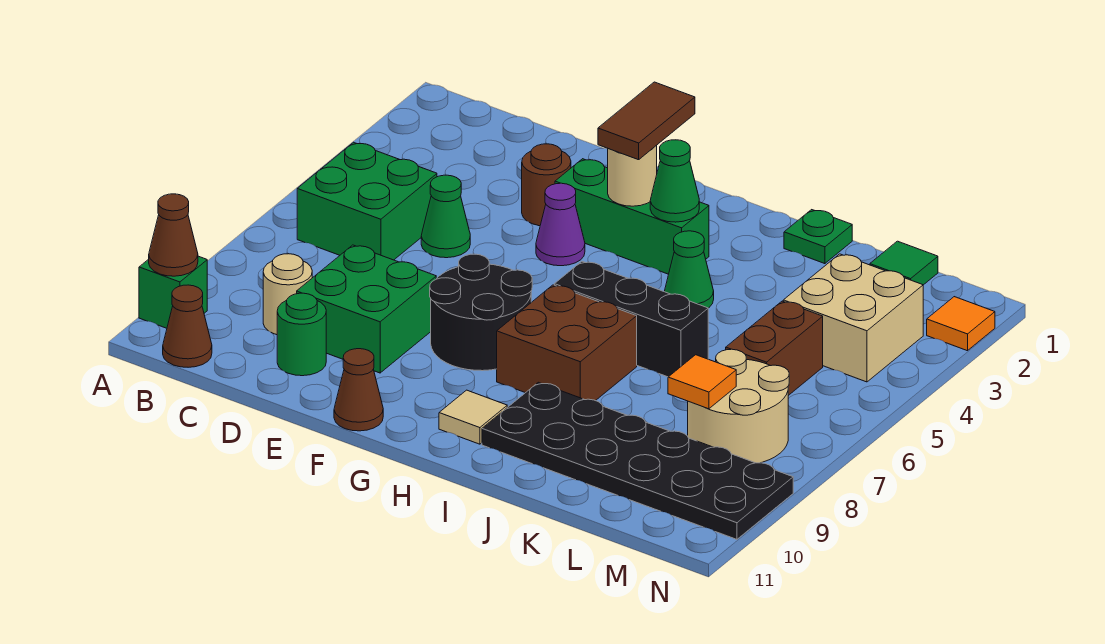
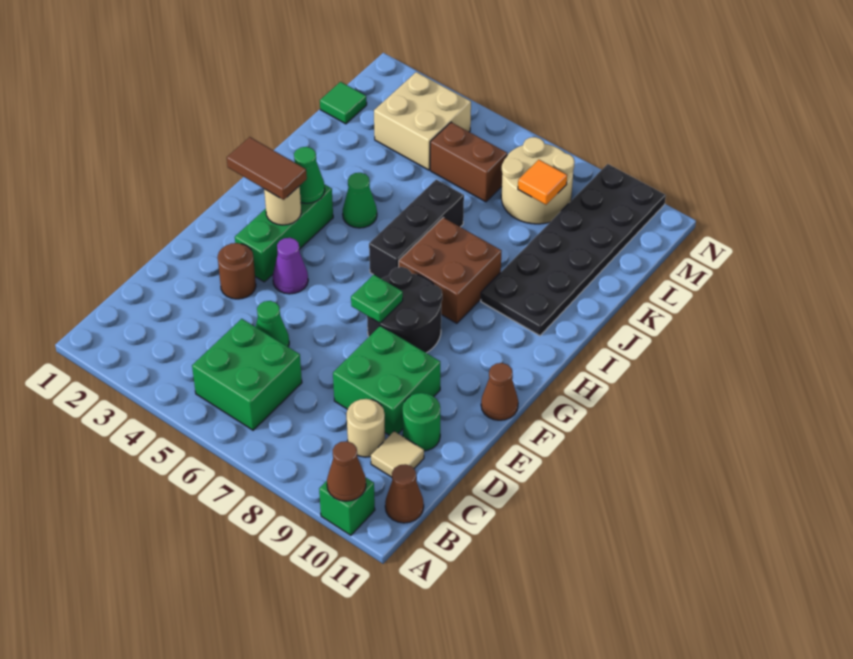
tan tile H10 level 1 -> tan tile C10 level 1
green plate J1 level 1 -> green plate F7 level 2
orange tile N2 level 1 -> none

